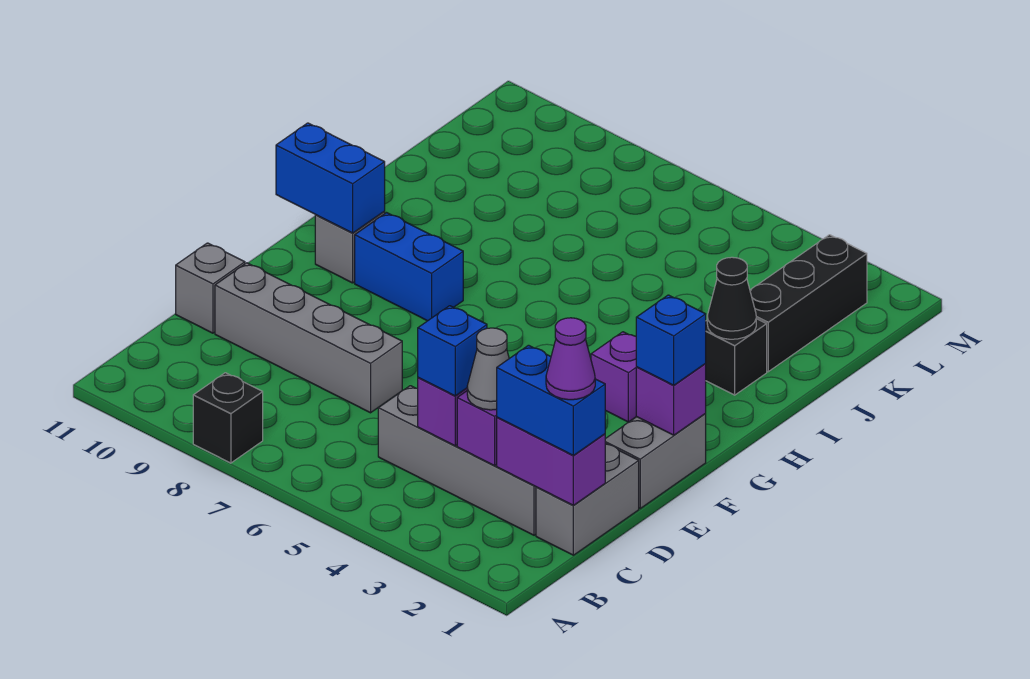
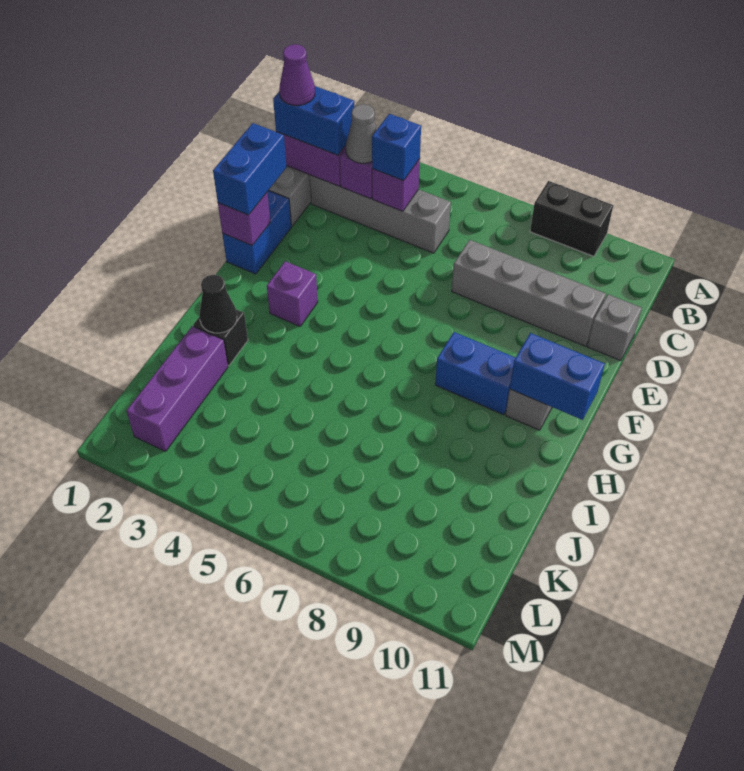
black brick A8 level 1 -> black brick A8:A9 level 1
grey brick E1:F1 level 1 -> blue brick E1:F1 level 1
blue brick F1 level 3 -> blue brick E1:F1 level 3
black brick J2:L2 level 1 -> purple brick J2:L2 level 1

